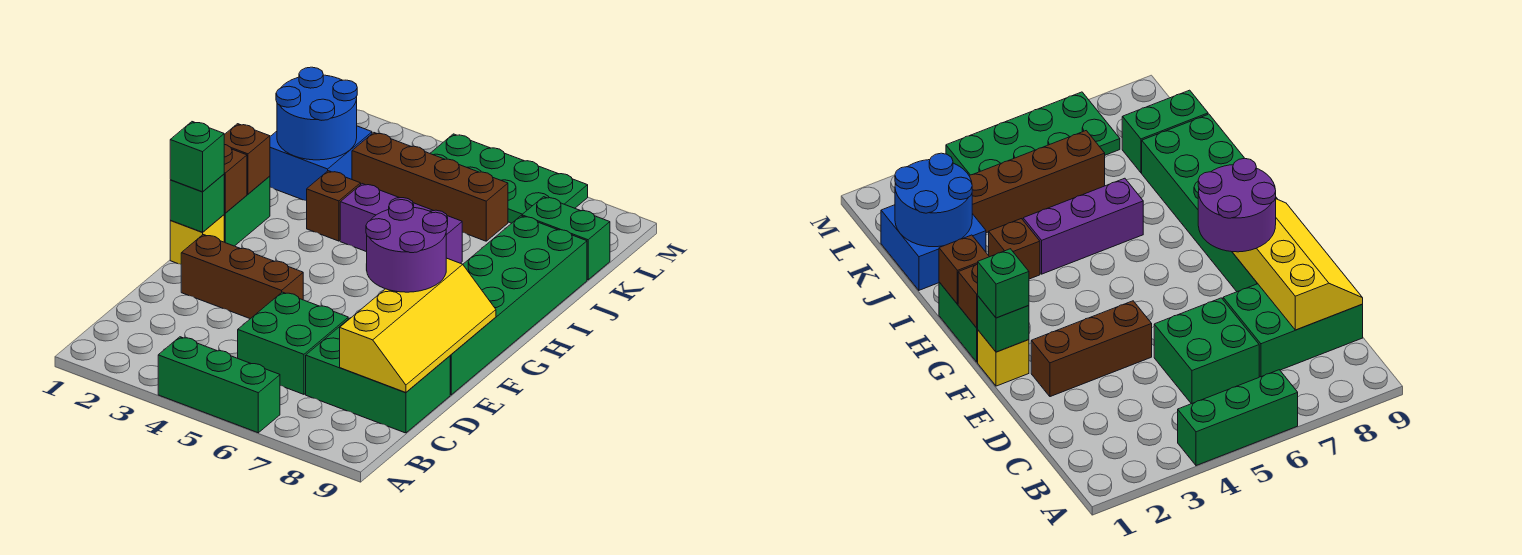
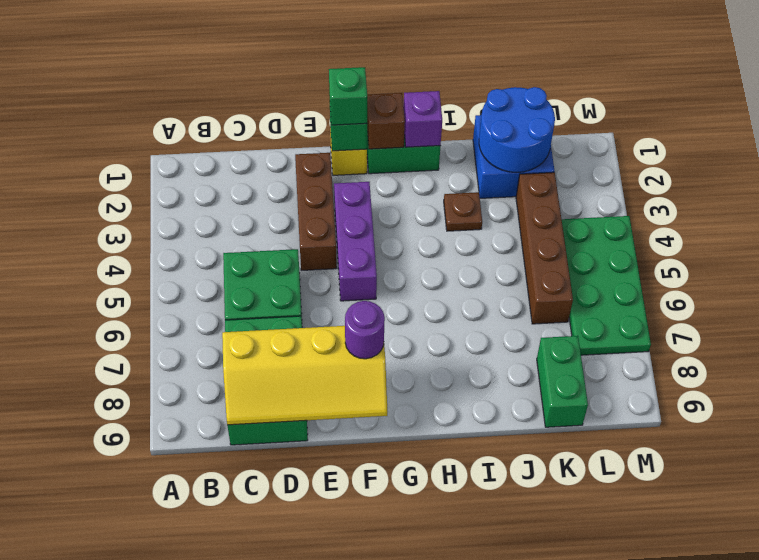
green brick A4:A6 level 1 -> none
purple round brick E7:F8 level 3 -> purple round brick F8 level 3
green brick E8:J9 level 1 -> none
brown brick H1 level 2 -> purple brick H1 level 2
brown brick I3 level 1 -> brown plate I3 level 1
purple brick I4:I6 level 1 -> purple brick F3:F5 level 1

